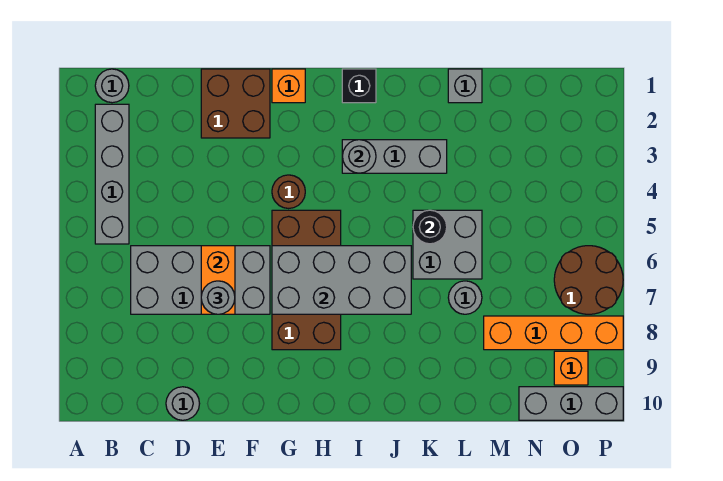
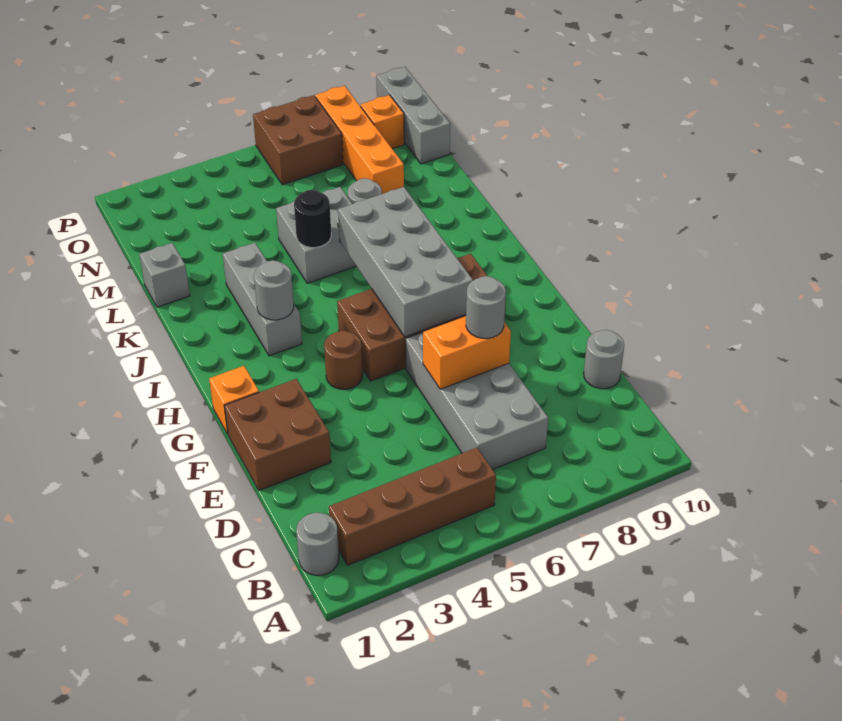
grey brick B2:B5 level 1 -> brown brick B2:B5 level 1
black brick I1 level 1 -> none
brown round brick O6:P7 level 1 -> brown brick O6:P7 level 1

